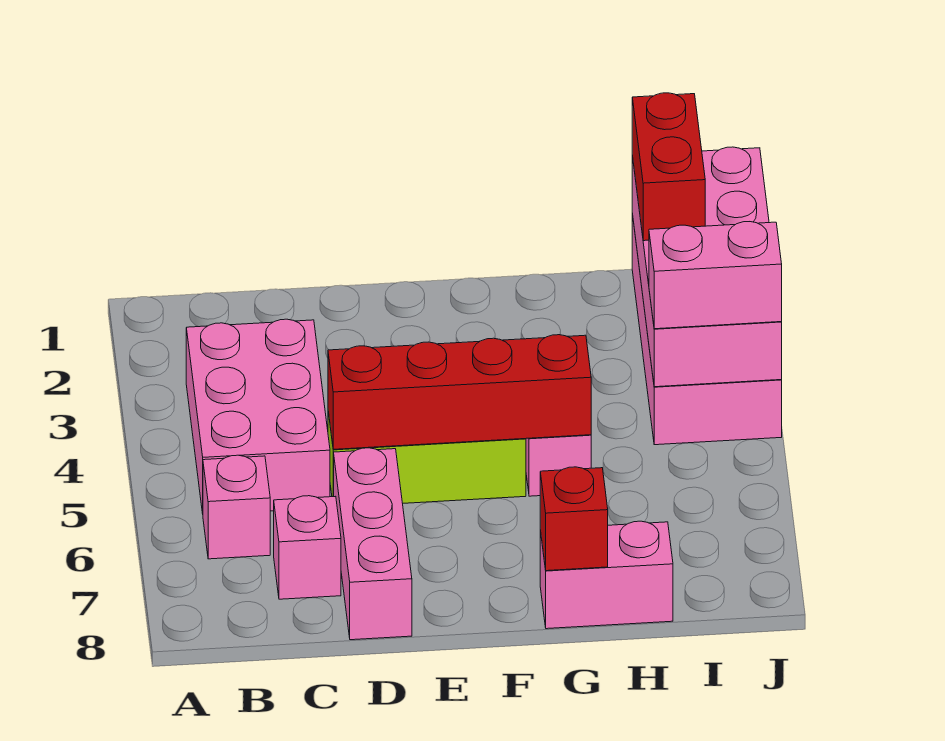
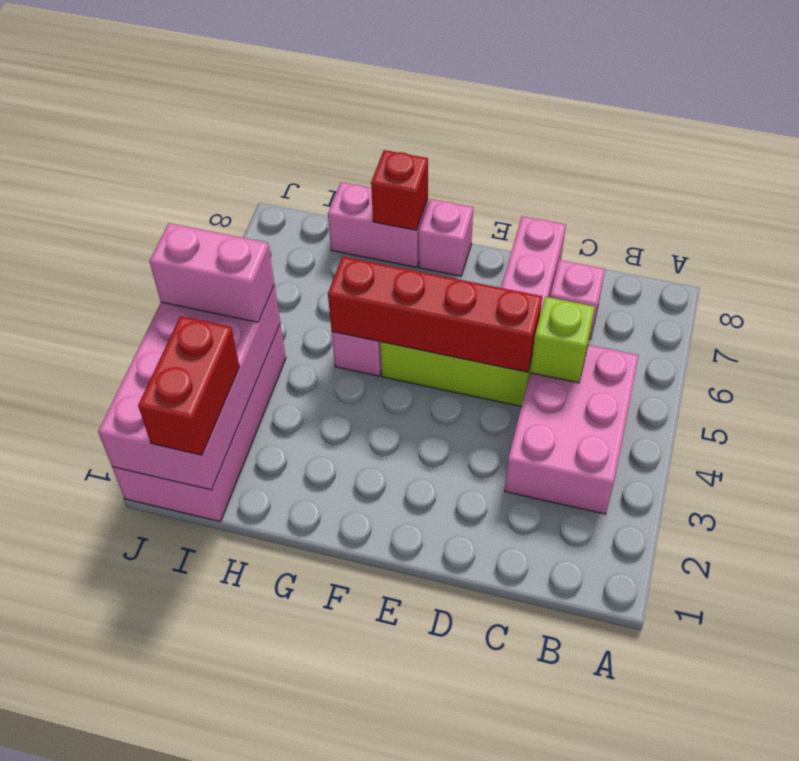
pink brick B6 level 1 -> pink brick F8 level 1
none -> lime brick C5 level 2

